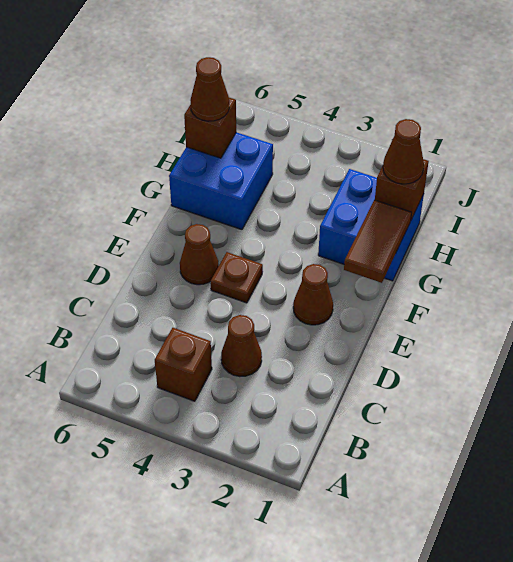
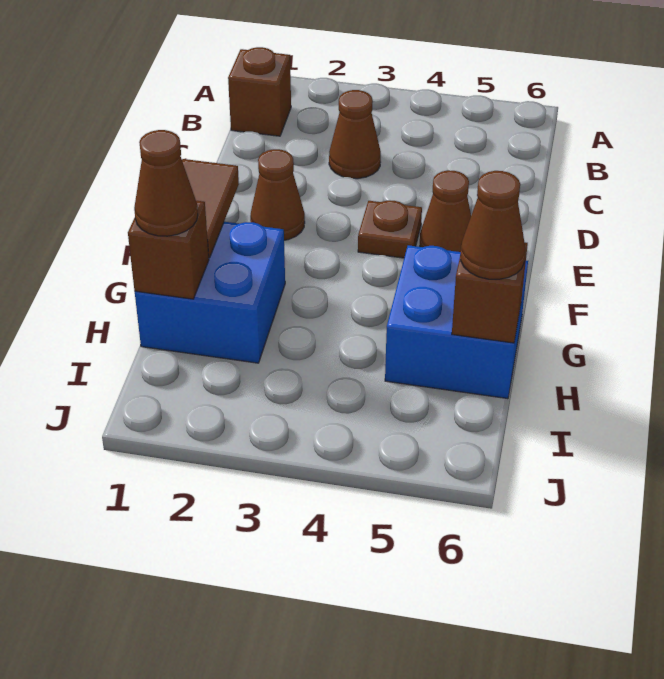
brown brick B4 level 1 -> brown brick B1 level 1

